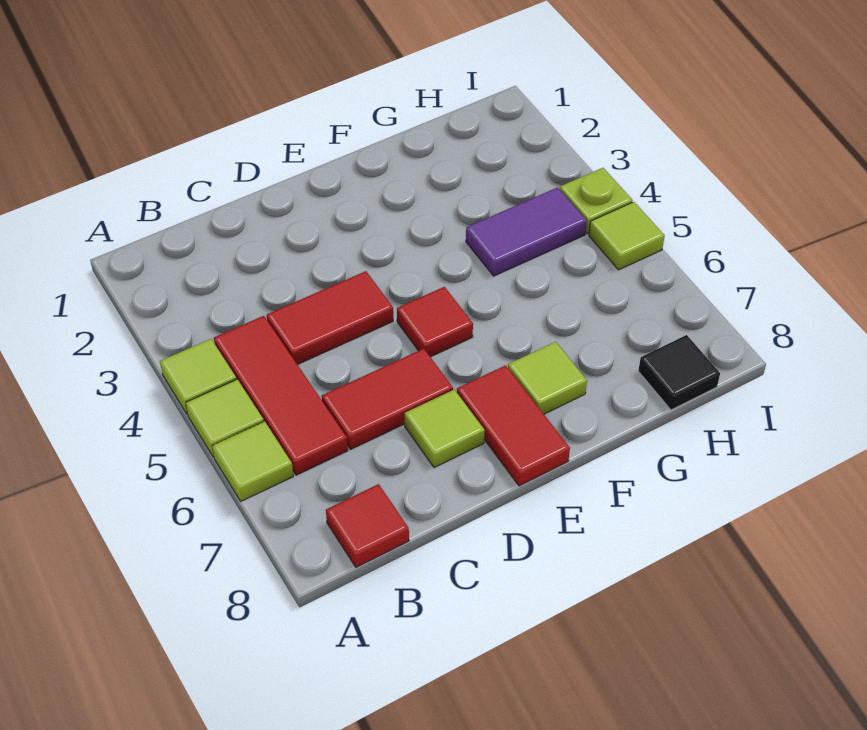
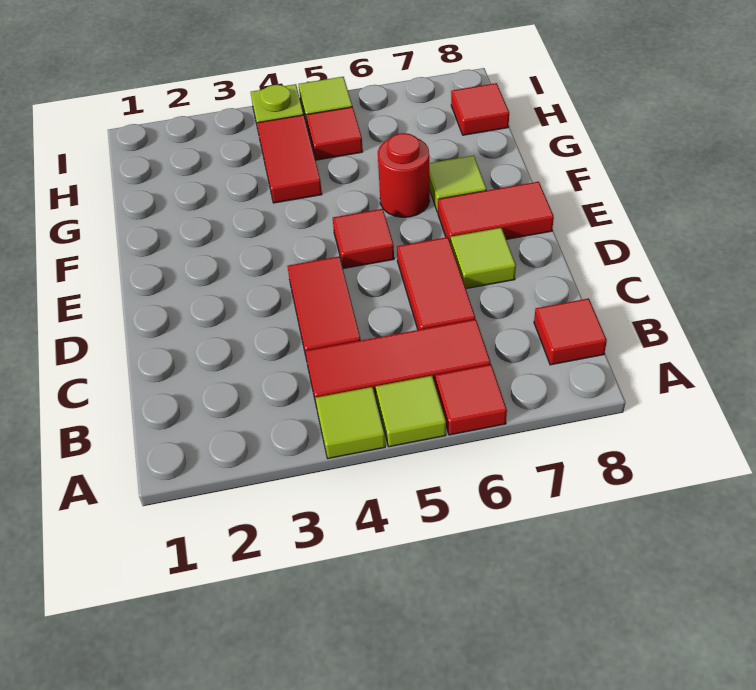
lime tile A6 level 1 -> red tile A6 level 1
none -> red round brick F6 level 1
purple tile G4:H4 level 1 -> red tile G4:H4 level 1
none -> red tile H5 level 1
black tile H8 level 1 -> red tile H8 level 1

